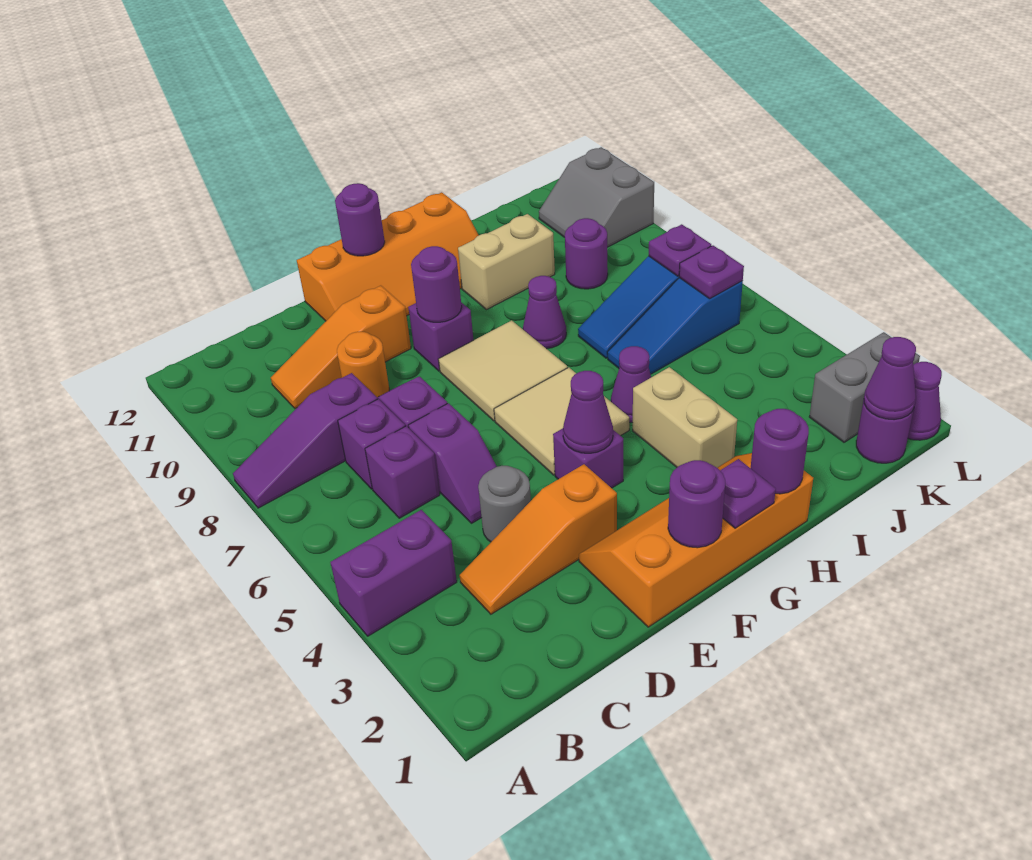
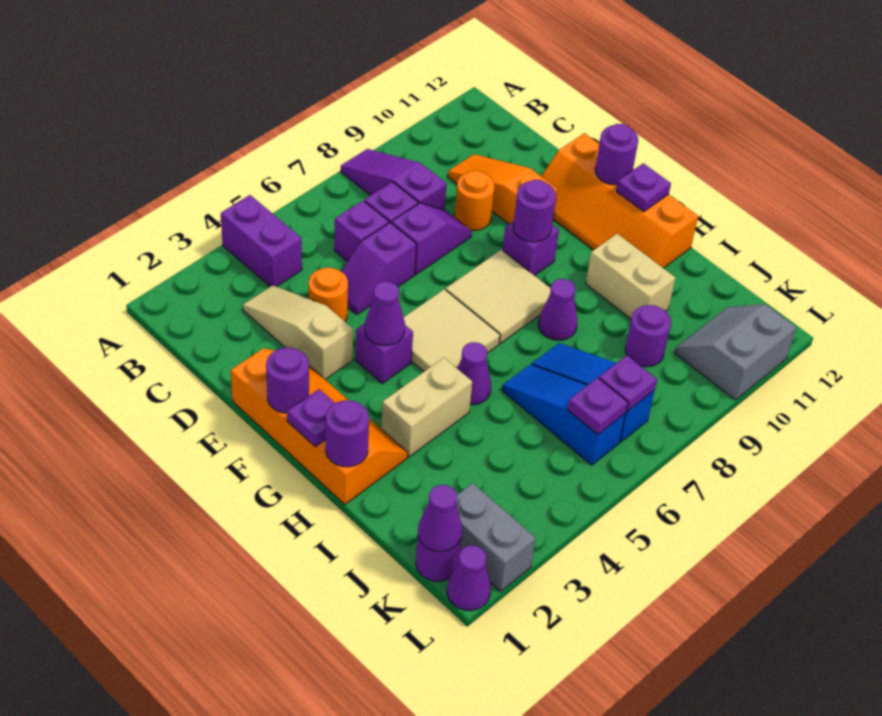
orange slope C3:E3 level 1 top E -> tan slope C3:E3 level 1 top E
grey round brick D4 level 1 -> orange round brick D4 level 1
none -> purple plate G12 level 2

